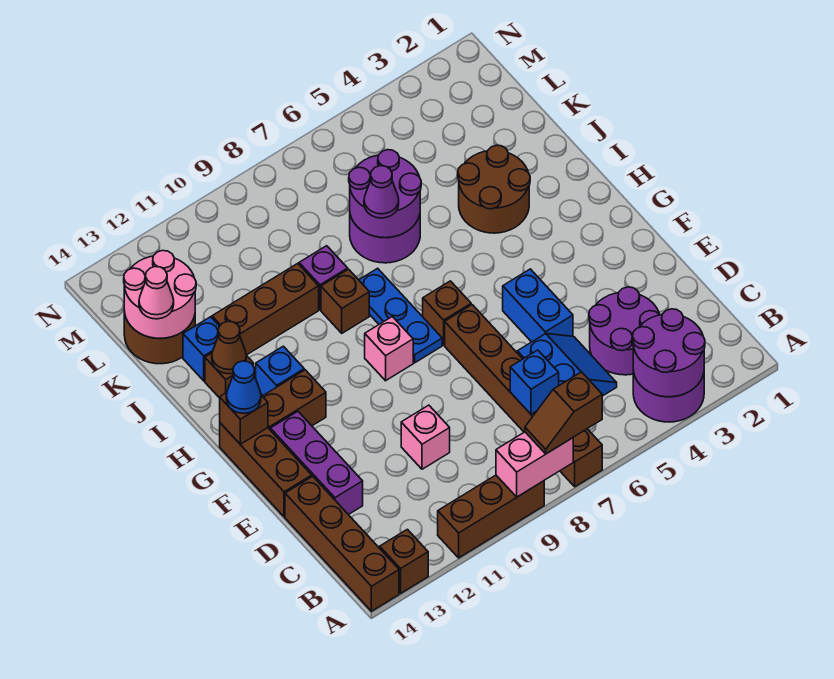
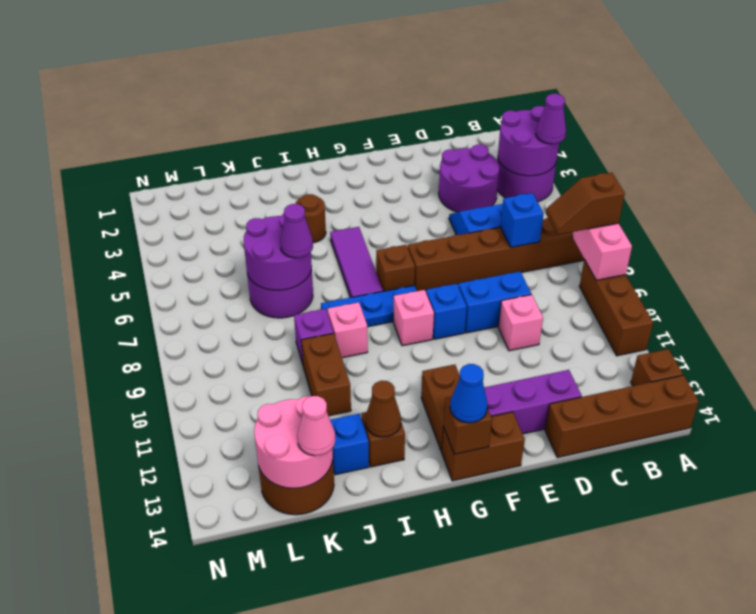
none -> purple cone A4 level 3
brown slope A7:A8 level 3 top 7 -> brown slope A8:B8 level 3 top A
blue brick E5:F5 level 1 -> blue brick D9:E9 level 1
brown brick E14:G14 level 1 -> brown brick F14:G14 level 1
none -> purple tile H5:H7 level 1
blue brick H12 level 1 -> blue brick F9 level 1
brown round brick I3:J4 level 1 -> brown round brick I4 level 1
brown brick I9 level 1 -> pink brick I9 level 1
brown brick J10:J12 level 1 -> brown brick J10:J11 level 1

